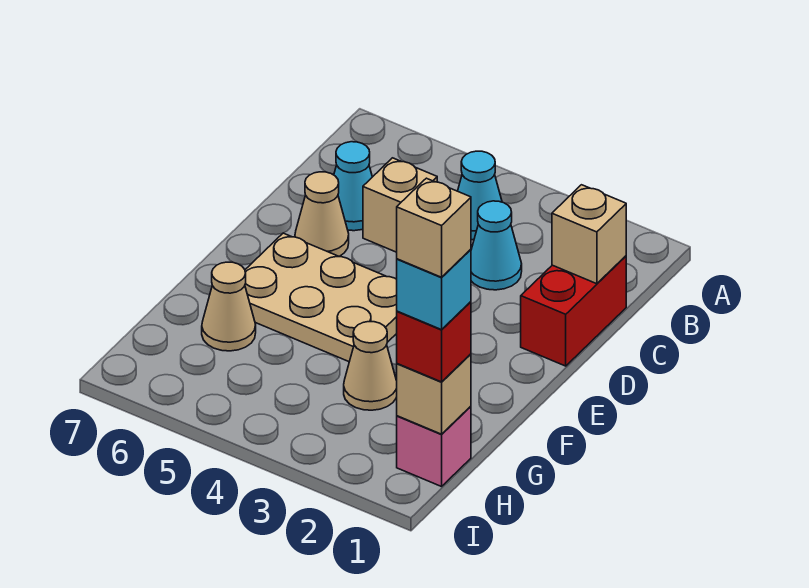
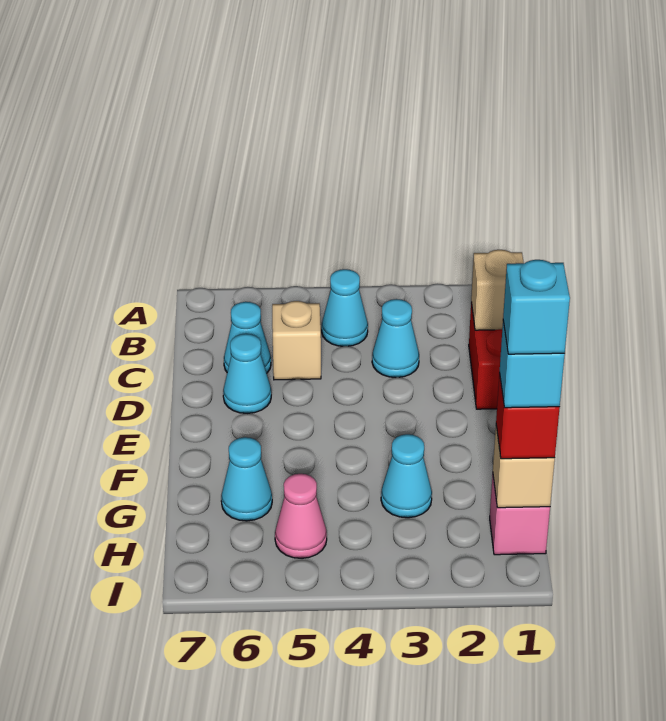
tan cone D6 level 1 -> cyan cone D6 level 1
tan plate E4:F6 level 1 -> none
tan cone G3 level 1 -> cyan cone G3 level 1
tan cone G6 level 1 -> cyan cone G6 level 1
tan brick H1 level 5 -> cyan brick H1 level 5
none -> pink cone H5 level 1

